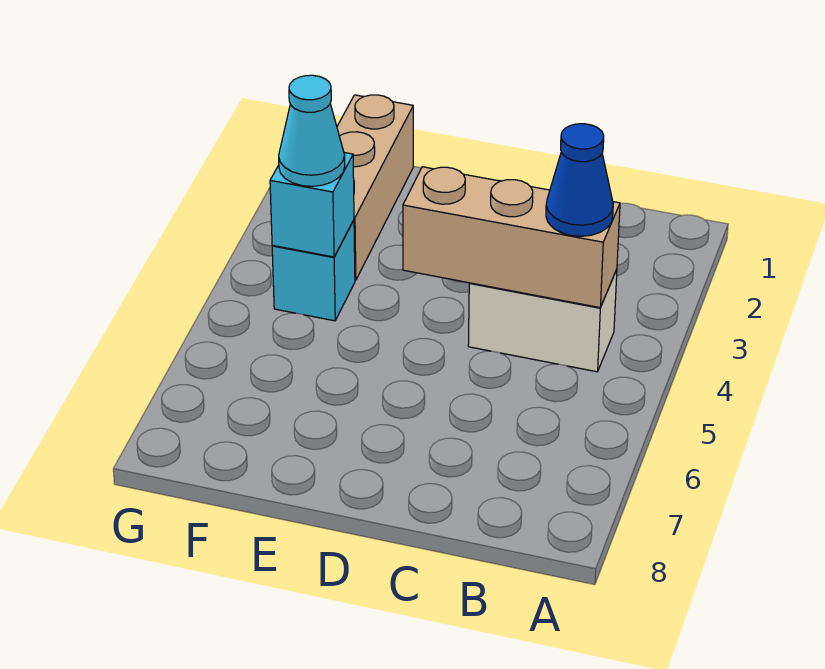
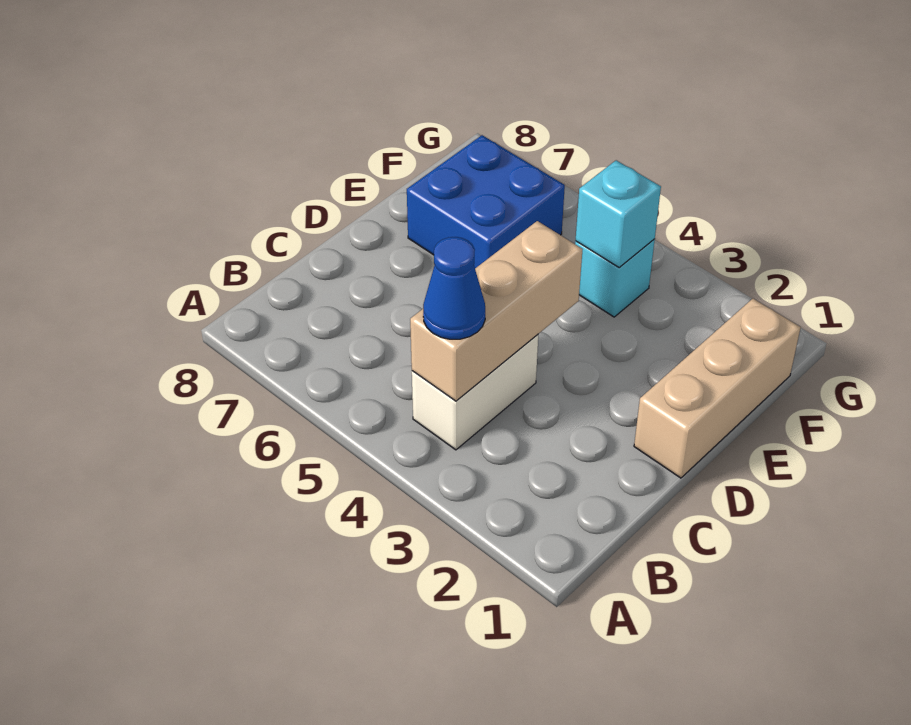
none -> blue brick E6:F7 level 1
tan brick F1:F3 level 1 -> tan brick D1:F1 level 1
cyan cone F4 level 3 -> none

